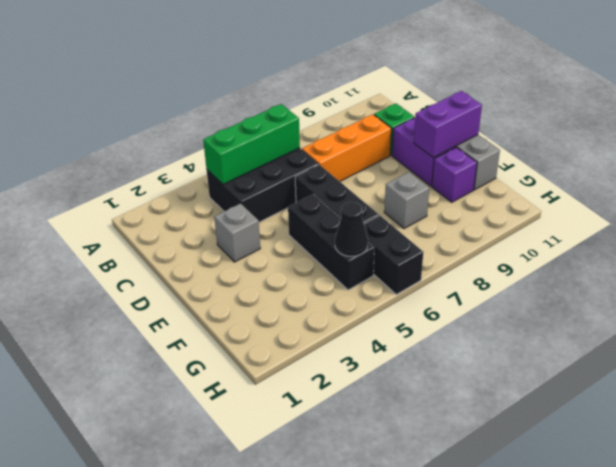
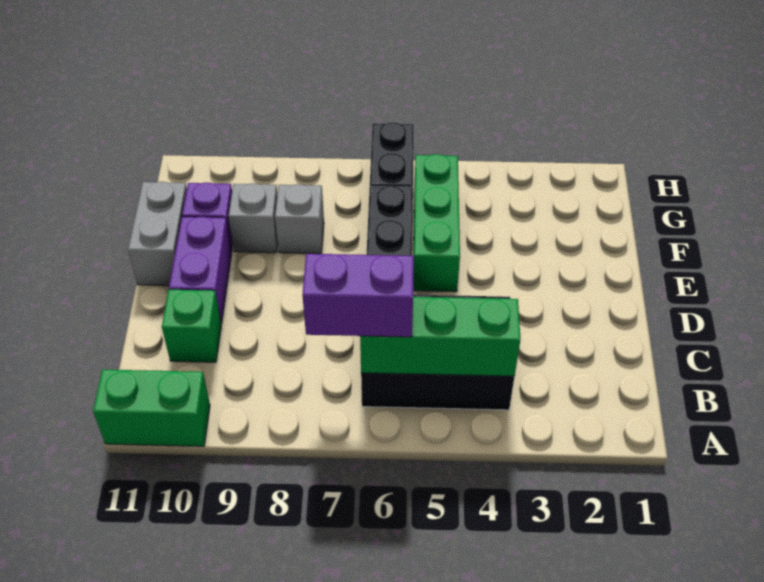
none -> green brick A10:A11 level 1
orange brick C7:C9 level 1 -> none
grey brick D3 level 1 -> grey brick F9 level 1
black brick E5:G5 level 1 -> green brick E5:G5 level 1
purple brick E10:E11 level 2 -> purple brick B6:B7 level 3
black cone G5 level 2 -> none

